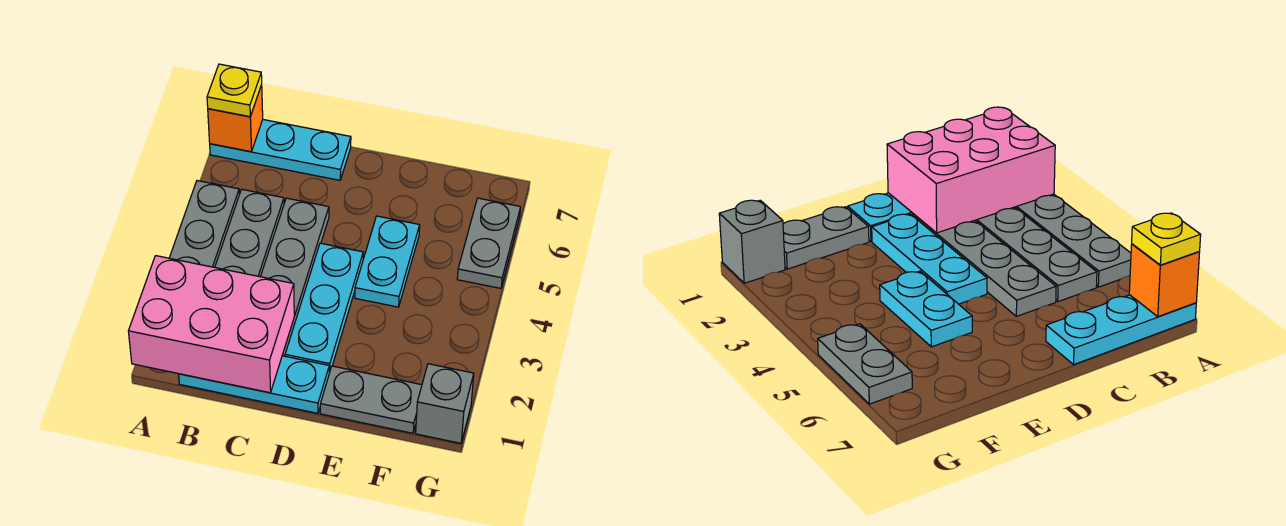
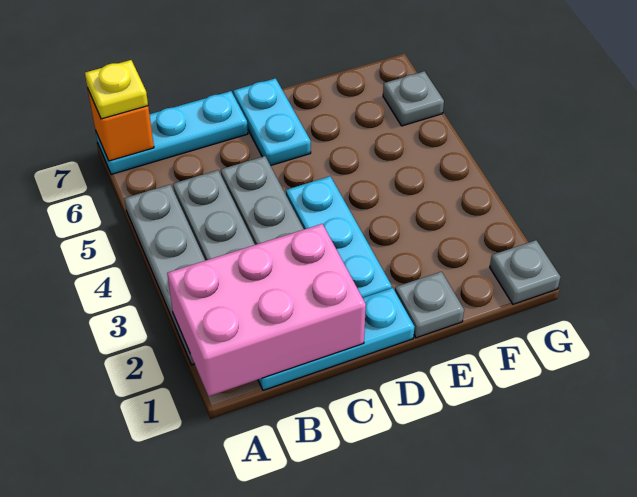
grey plate E1:F1 level 1 -> grey plate E1 level 1
cyan plate E4:E5 level 1 -> cyan plate D6:D7 level 1
grey brick G1 level 1 -> grey plate G1 level 1
grey plate G5:G6 level 1 -> grey plate G6 level 1

